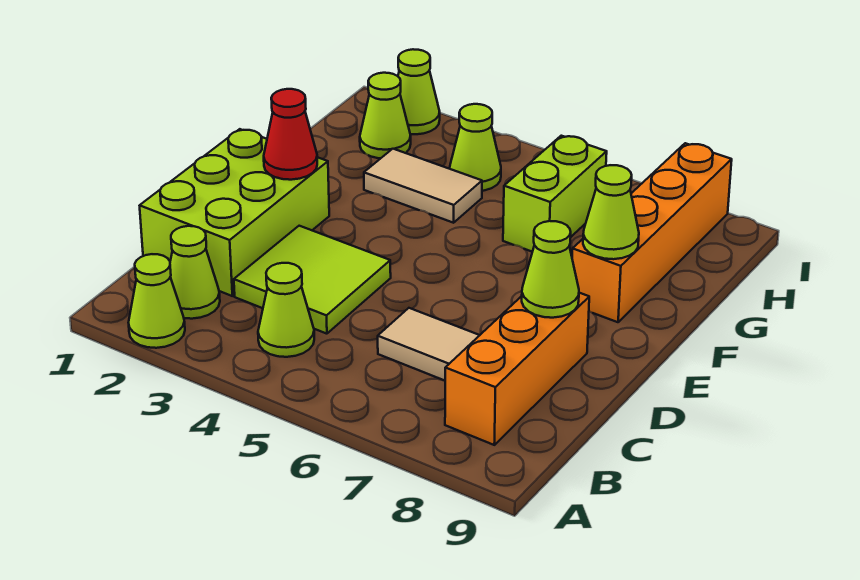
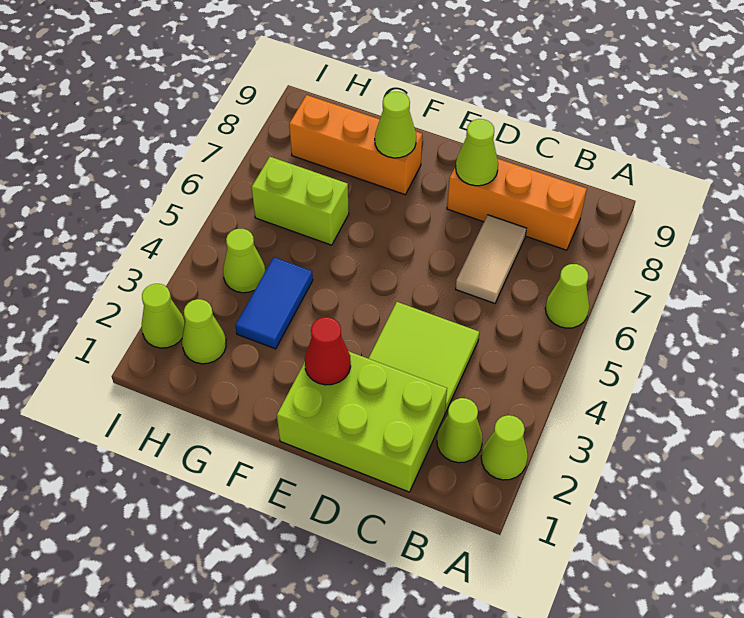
lime cone B4 level 1 -> lime cone A6 level 1
orange brick F8:I8 level 1 -> orange brick F8:H8 level 1
tan tile G3:G4 level 1 -> blue tile G3:G4 level 1

